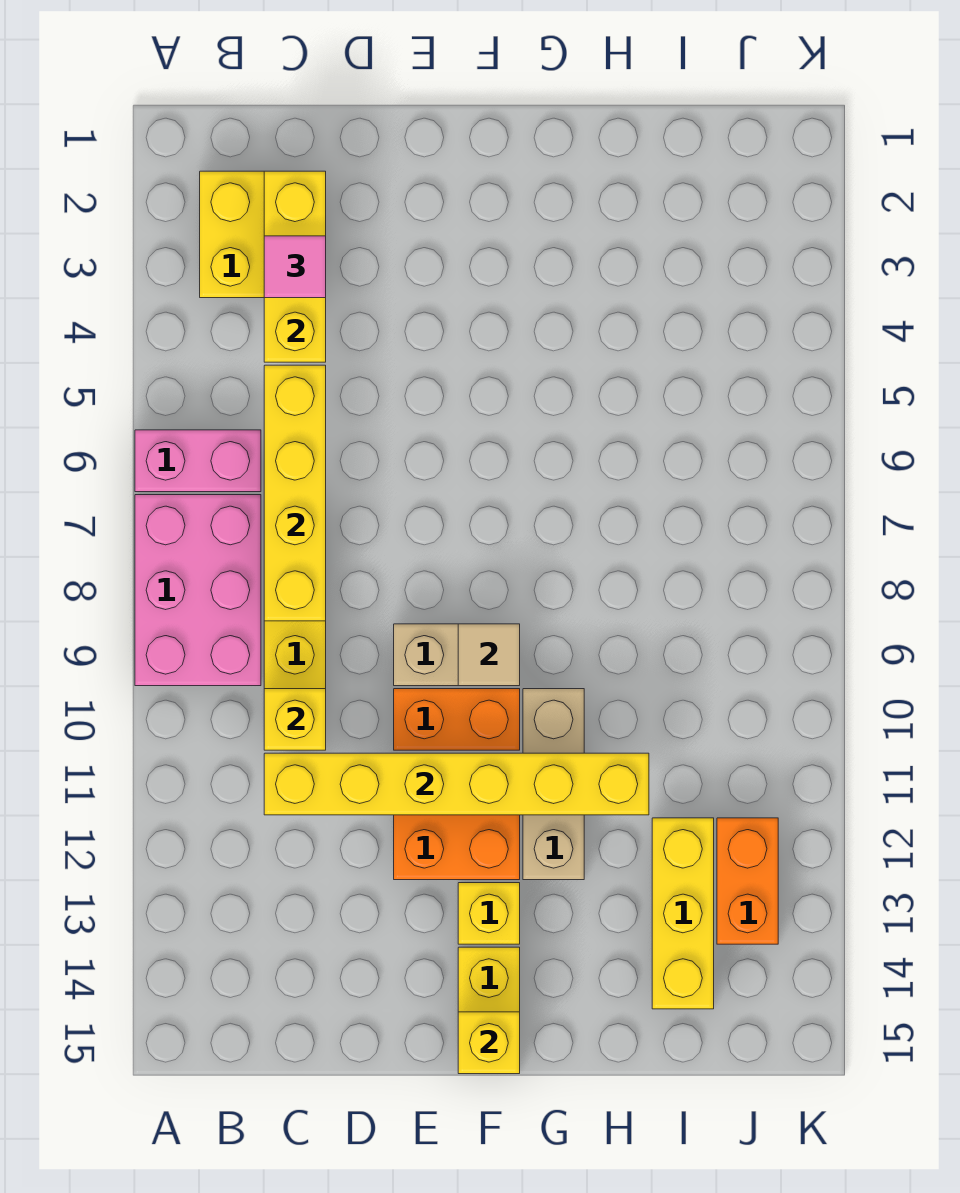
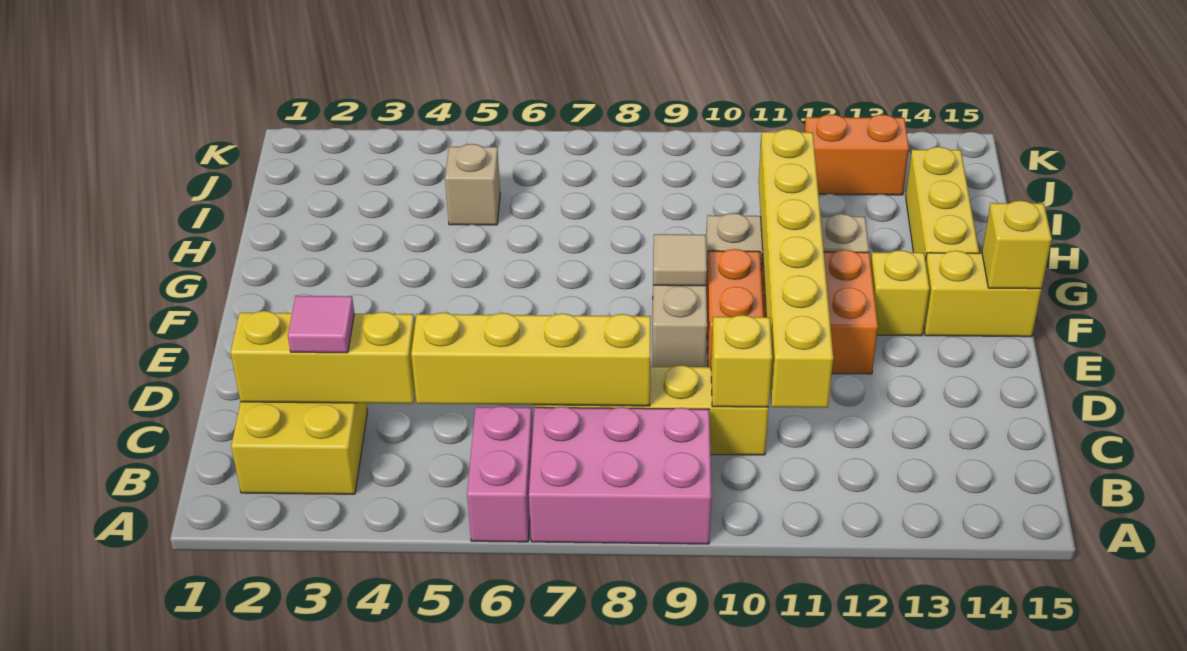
none -> tan brick I5 level 1
yellow brick I12:I14 level 1 -> yellow brick G14:I14 level 1

